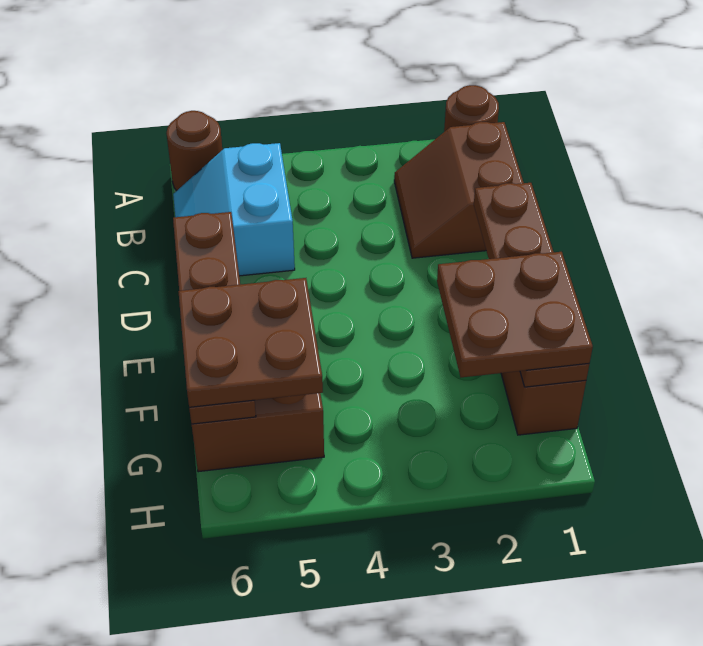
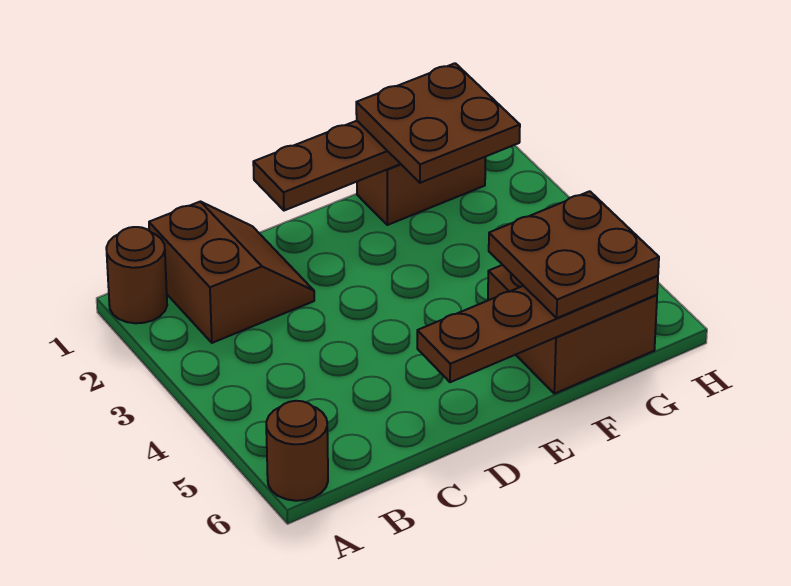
brown slope B1:C2 level 1 top 1 -> brown slope B1:C2 level 1 top B
cyan slope B5:C6 level 1 top 5 -> none

